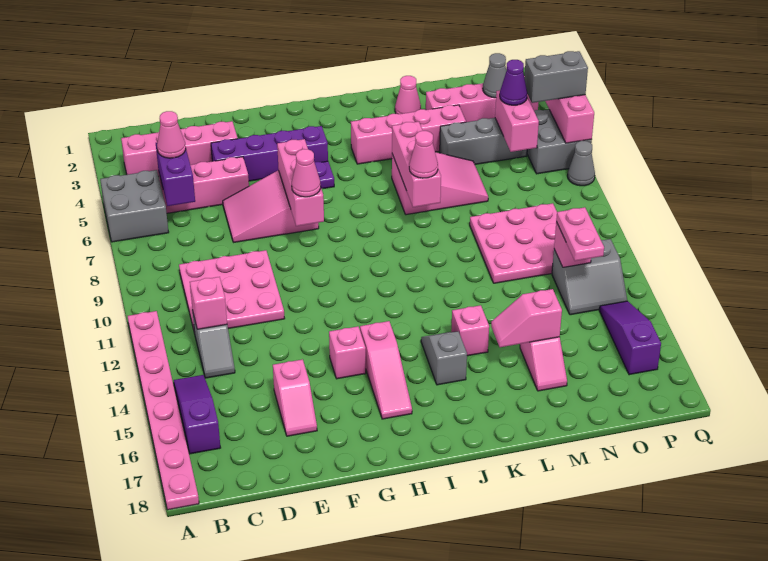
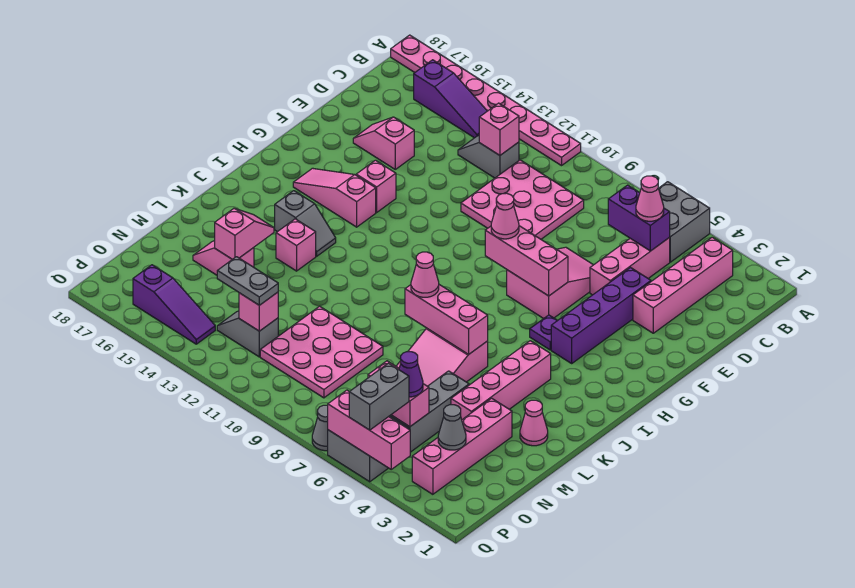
grey slope O12:P13 level 1 top 12 -> grey slope O12:O13 level 1 top 12
pink plate O12:O13 level 3 -> grey plate O12:O13 level 3

